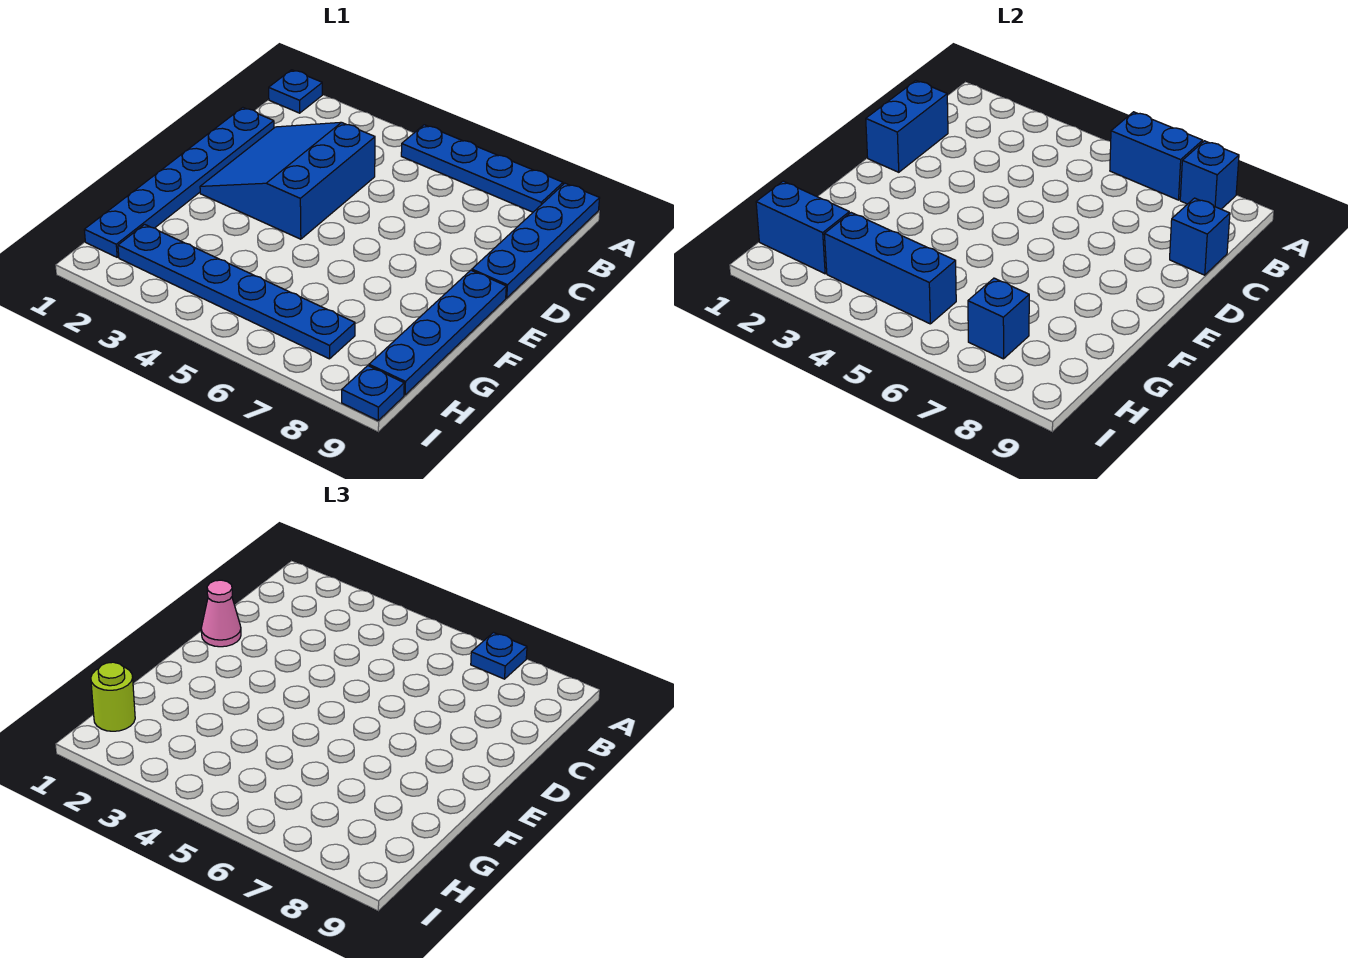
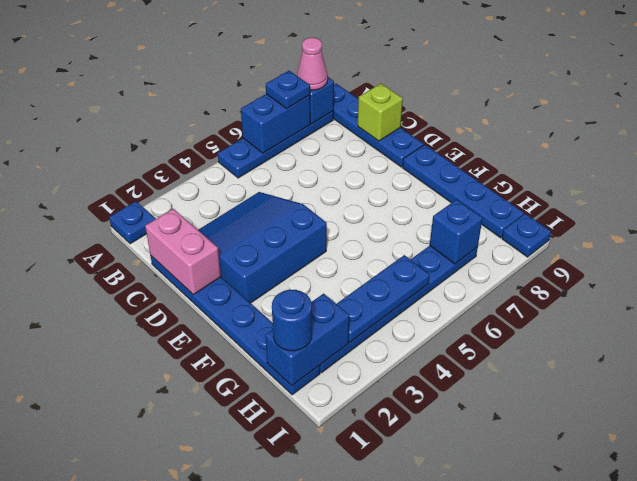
blue brick C1:D1 level 2 -> pink brick C1:D1 level 2
blue slope C2:E4 level 1 top 4 -> blue slope C2:E4 level 1 top E
blue brick C9 level 2 -> lime brick C9 level 2
pink cone D1 level 3 -> pink cone A8 level 3
lime round brick H1 level 3 -> blue round brick H1 level 3
blue brick H3:H5 level 2 -> blue plate H3:H5 level 2

